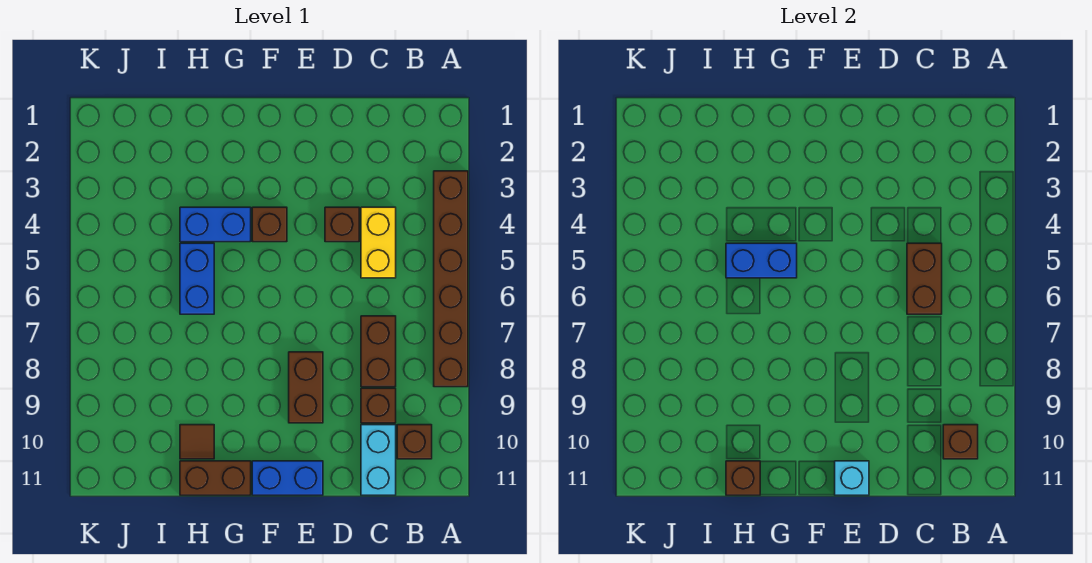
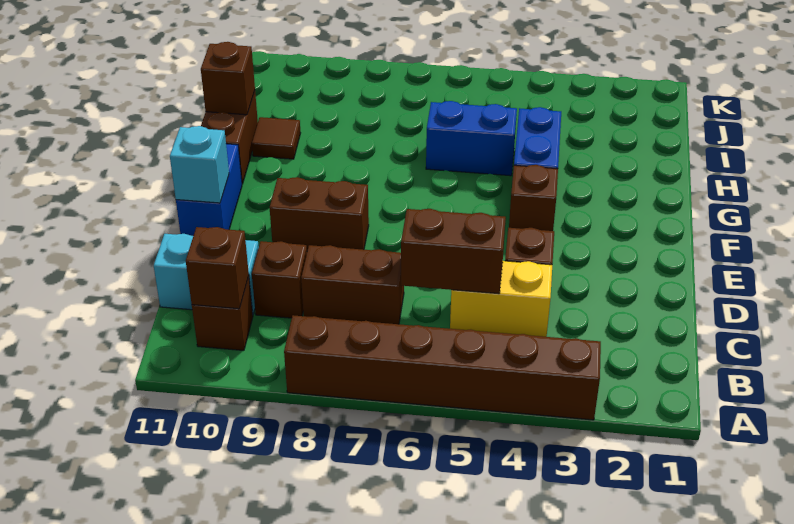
blue brick G5:H5 level 2 -> none

